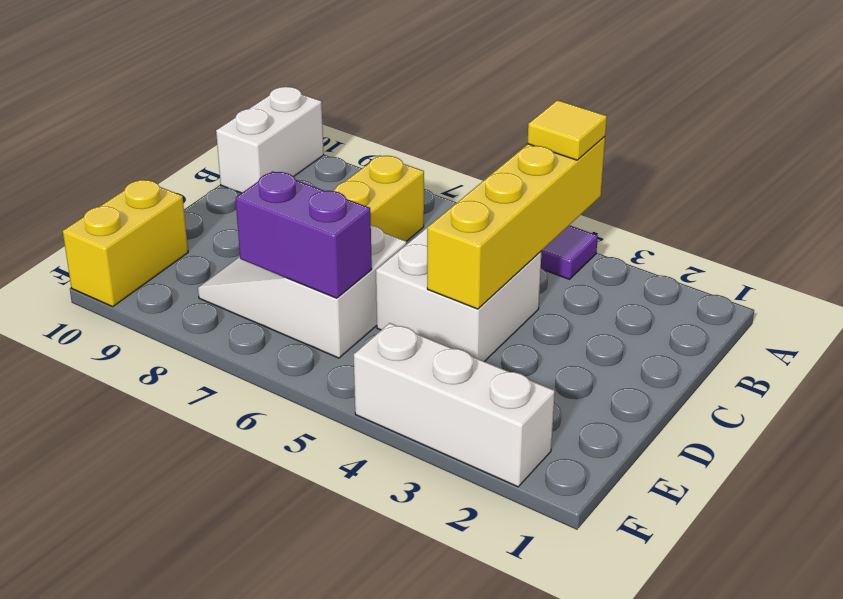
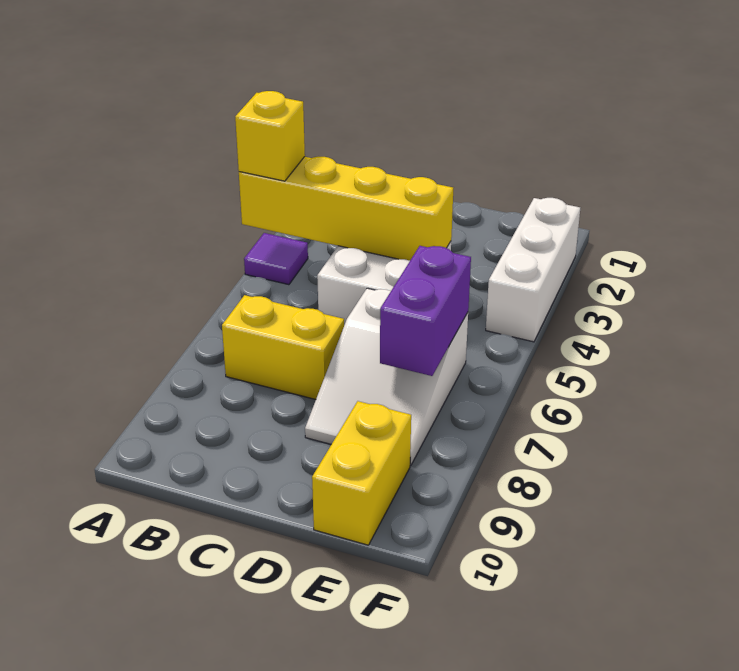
yellow tile A4 level 3 -> yellow brick A4 level 3
white brick A10:B10 level 1 -> none
yellow brick E10:F10 level 1 -> yellow brick E9:E10 level 1

